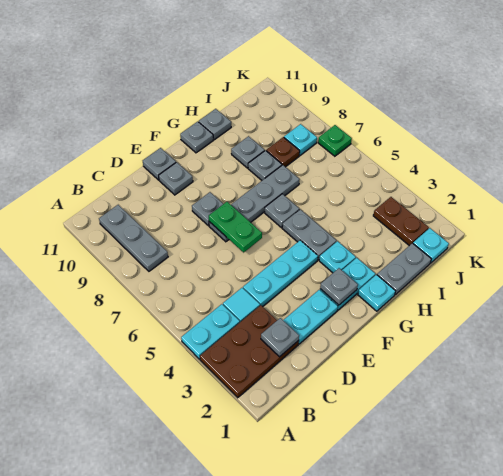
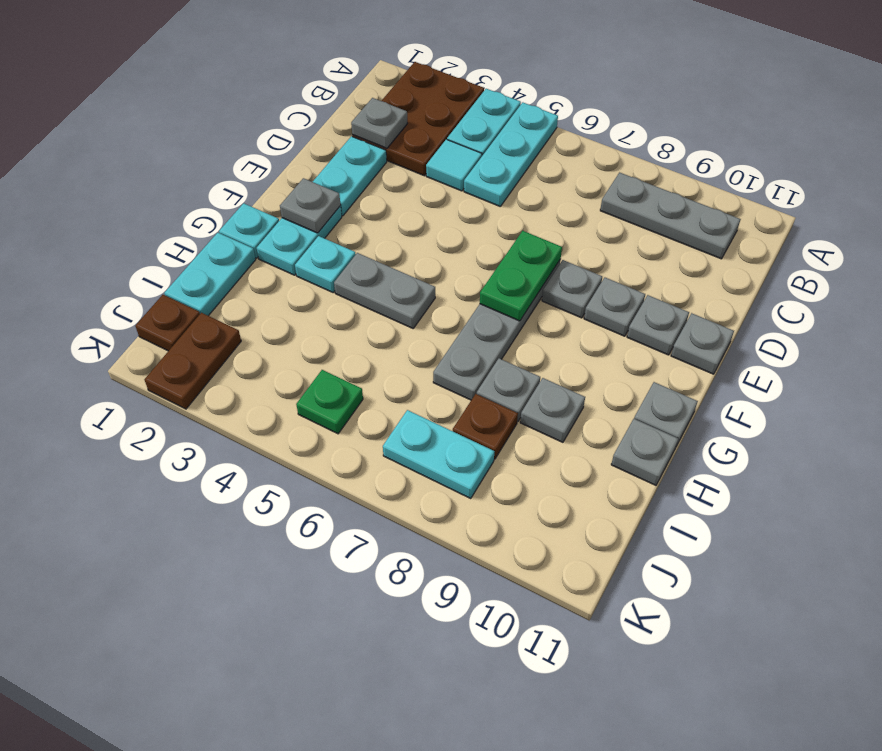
cyan plate D4:F4 level 1 -> cyan plate A5:C5 level 1
green plate E6:E7 level 2 -> green plate E7:F7 level 2
grey plate G6 level 1 -> grey plate E9 level 1
grey plate H1:I1 level 1 -> cyan plate H1:I1 level 1
cyan plate J1 level 1 -> brown plate J1 level 1
brown plate J2:J3 level 1 -> brown plate J2:K2 level 1
cyan plate J8 level 1 -> cyan plate J7:J8 level 1
green plate K7 level 1 -> green plate J5 level 1

